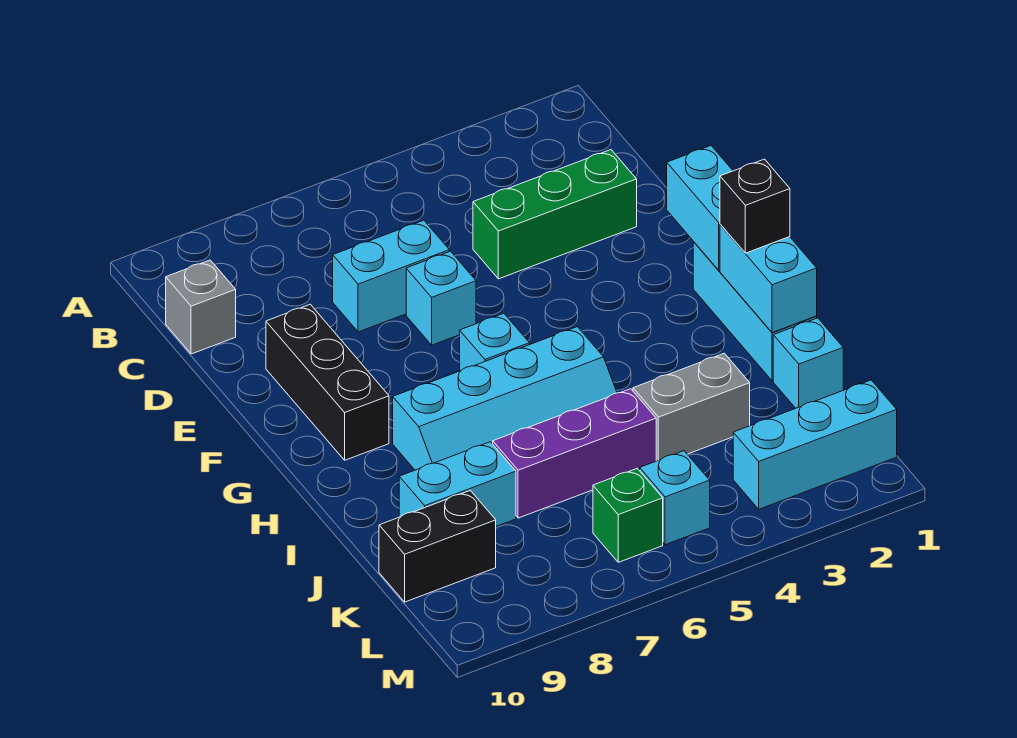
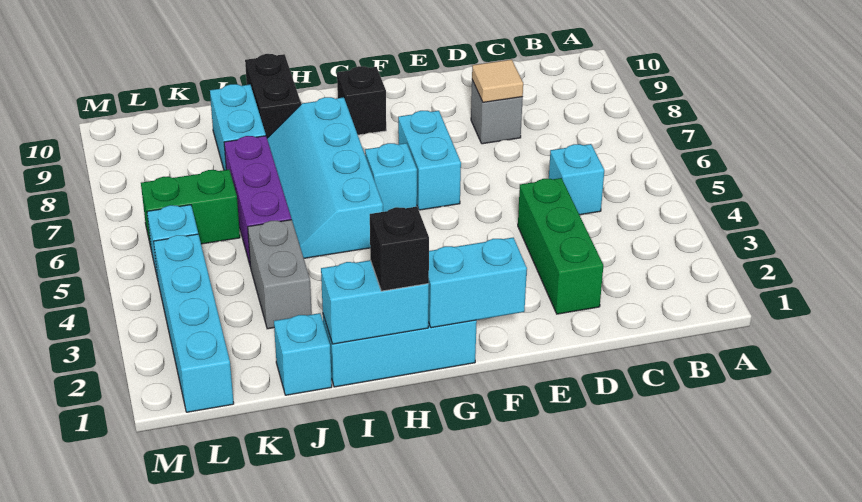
grey brick C10 level 1 -> grey brick D8 level 1
cyan brick D6:D7 level 1 -> cyan brick F6:F7 level 1
none -> tan tile D8 level 2
cyan brick E6 level 1 -> cyan brick C5 level 1
black brick E9:G9 level 1 -> black brick G9 level 1
black brick K9:K10 level 1 -> black brick I9:I10 level 1
cyan brick L1:L3 level 1 -> cyan brick L1:L4 level 1
green brick L6 level 1 -> green brick K6:L6 level 1

